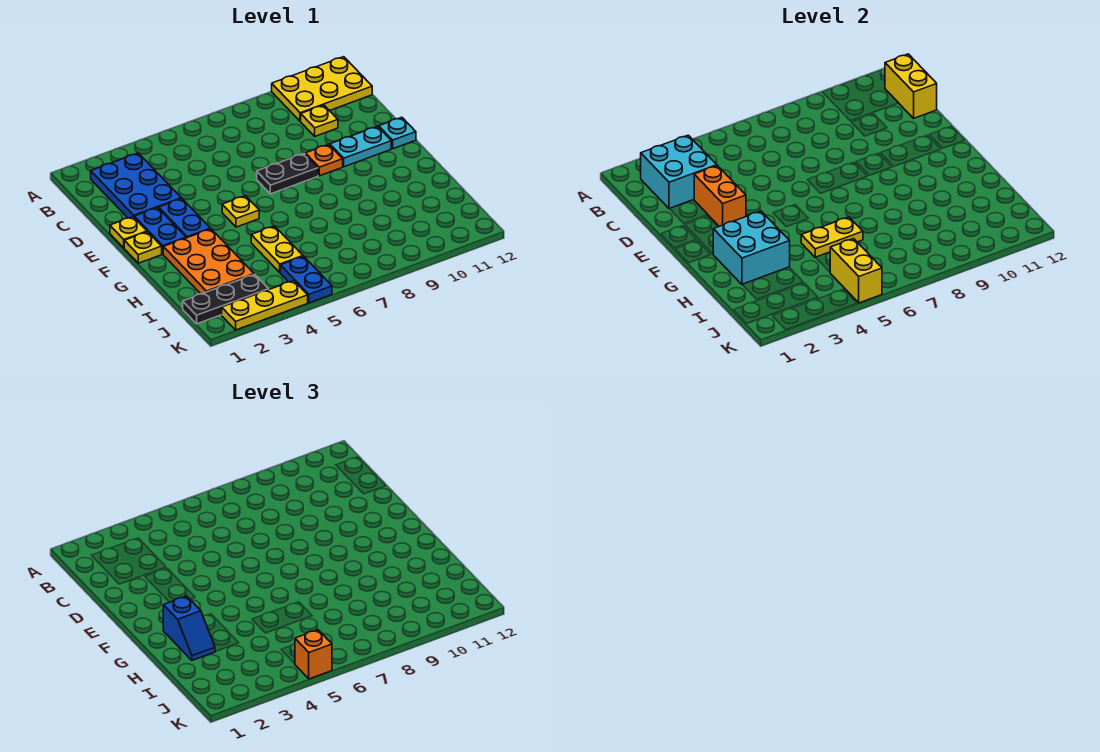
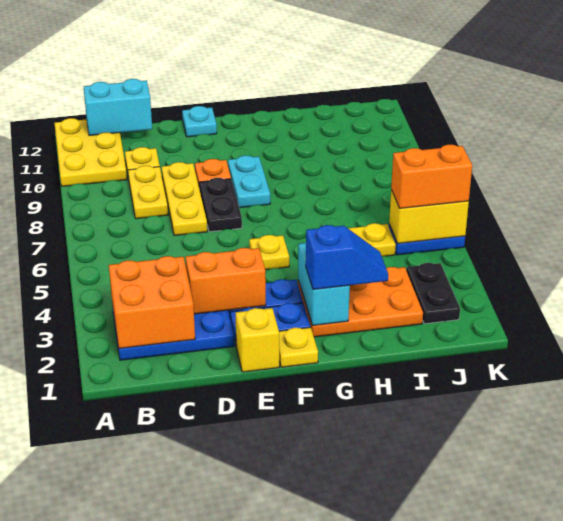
cyan brick B2:C3 level 2 -> orange brick B2:C3 level 2
yellow brick B12:C12 level 2 -> cyan brick B12:C12 level 2
yellow plate E1 level 1 -> yellow brick E1 level 1
cyan plate E10:E11 level 1 -> cyan plate F8:F9 level 1
cyan brick G2:H3 level 2 -> cyan brick G2:G3 level 2
yellow plate H5:H6 level 2 -> yellow plate C8:C9 level 1
black plate J1:J3 level 1 -> black plate J2:J3 level 1
yellow plate K2:K4 level 1 -> yellow plate D7:D9 level 1
orange brick K5 level 3 -> orange brick J5:K5 level 3

